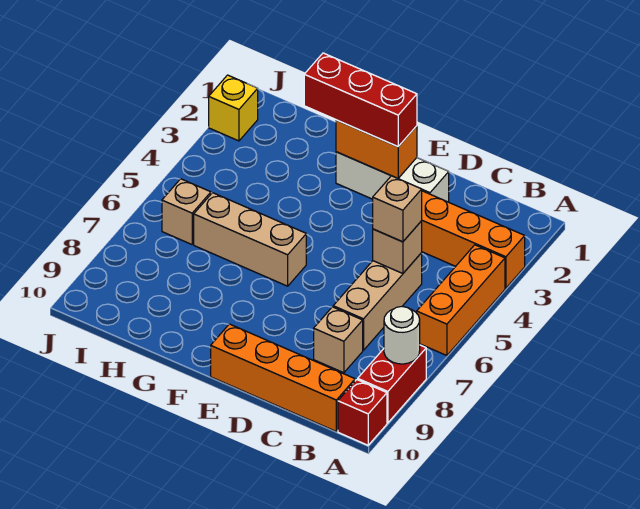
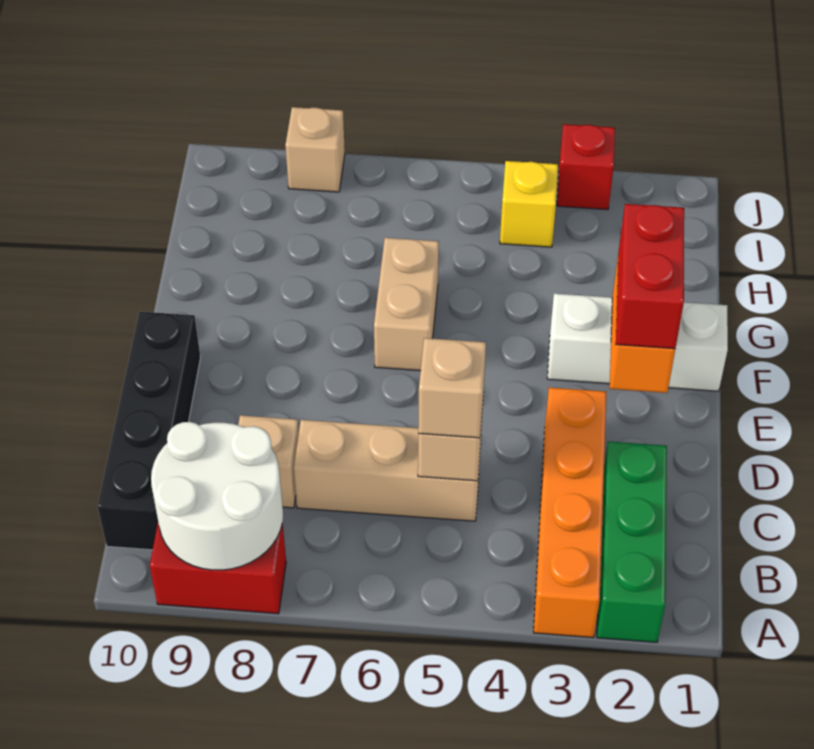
none -> green brick A2:C2 level 1
orange brick A4:A6 level 1 -> none
white round brick A8 level 2 -> white round brick A8:B9 level 2
red brick A10 level 1 -> red brick J3 level 1
orange brick B10:E10 level 1 -> black brick B10:E10 level 1
white brick D2:F2 level 1 -> white brick F1:F3 level 1
red brick E2:G2 level 3 -> red brick E2:F2 level 3
tan brick F6:H6 level 1 -> tan brick F6:G6 level 1
tan brick I6 level 1 -> tan brick J8 level 1
yellow brick J2 level 1 -> yellow brick I4 level 1

